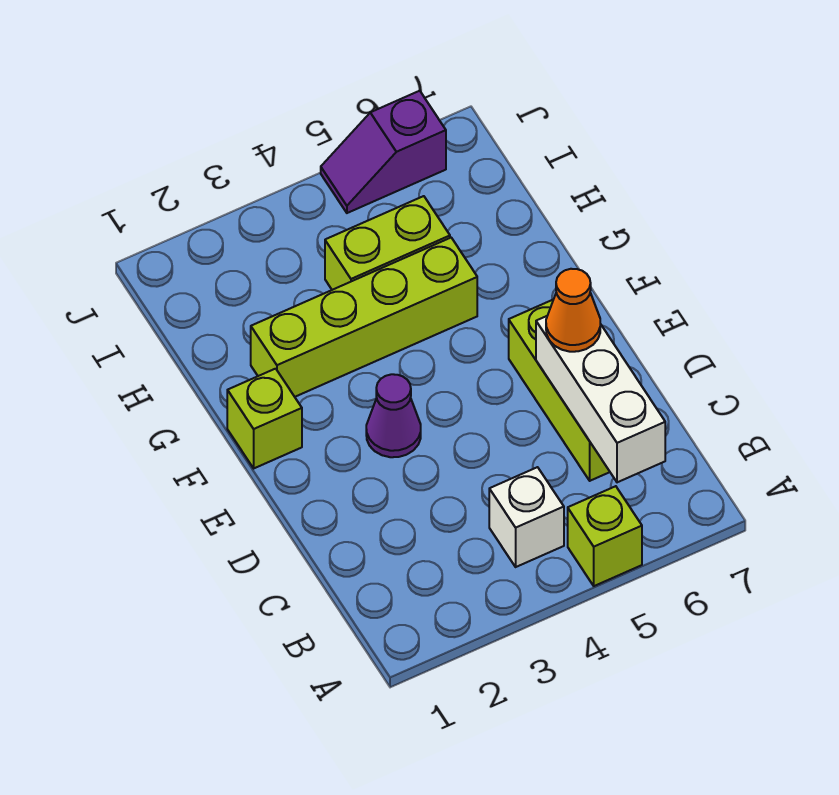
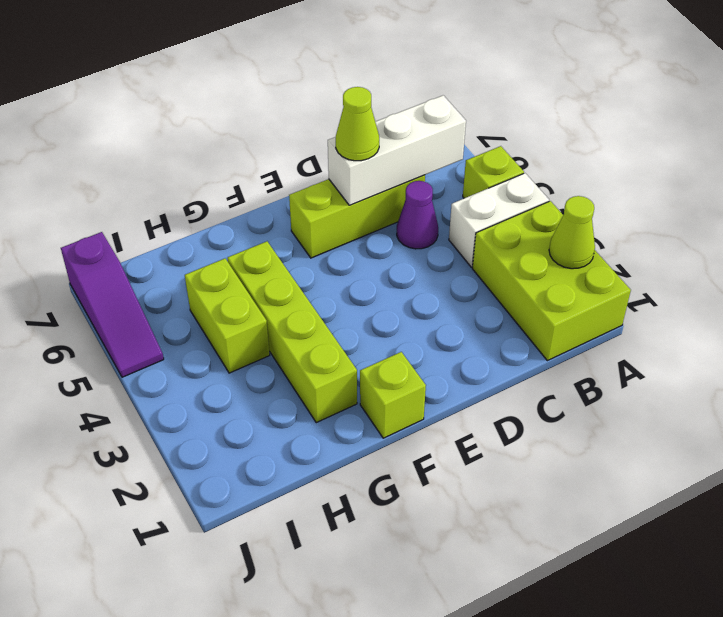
none -> lime brick A1:B3 level 1
none -> lime cone A2 level 2
white brick B4 level 1 -> white brick A4:B4 level 1
orange cone D6 level 3 -> lime cone D6 level 3
purple cone E3 level 1 -> purple cone C5 level 1
purple slope J5:J6 level 1 top 6 -> purple slope J5:J7 level 1 top 7

